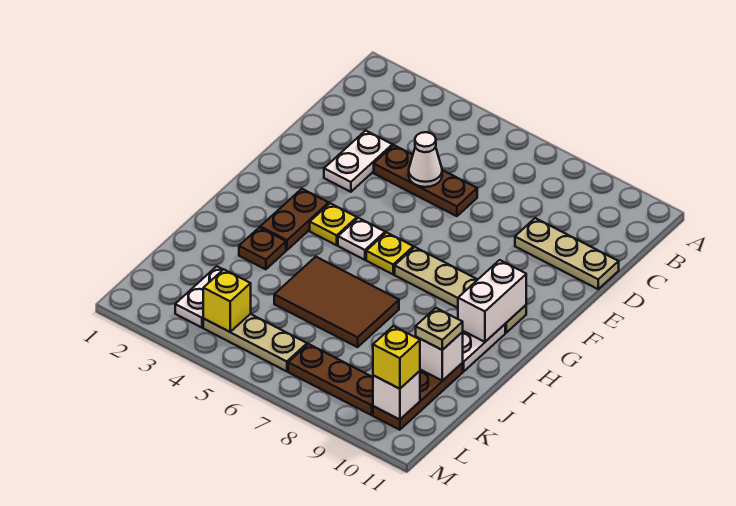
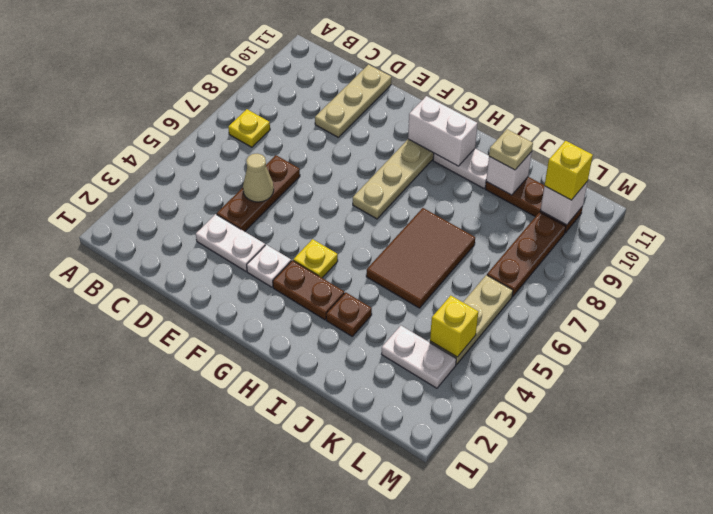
white cone D5 level 2 -> tan cone D5 level 2
white plate G5 level 1 -> white plate F3 level 1
yellow plate G6 level 1 -> yellow plate B7 level 1

